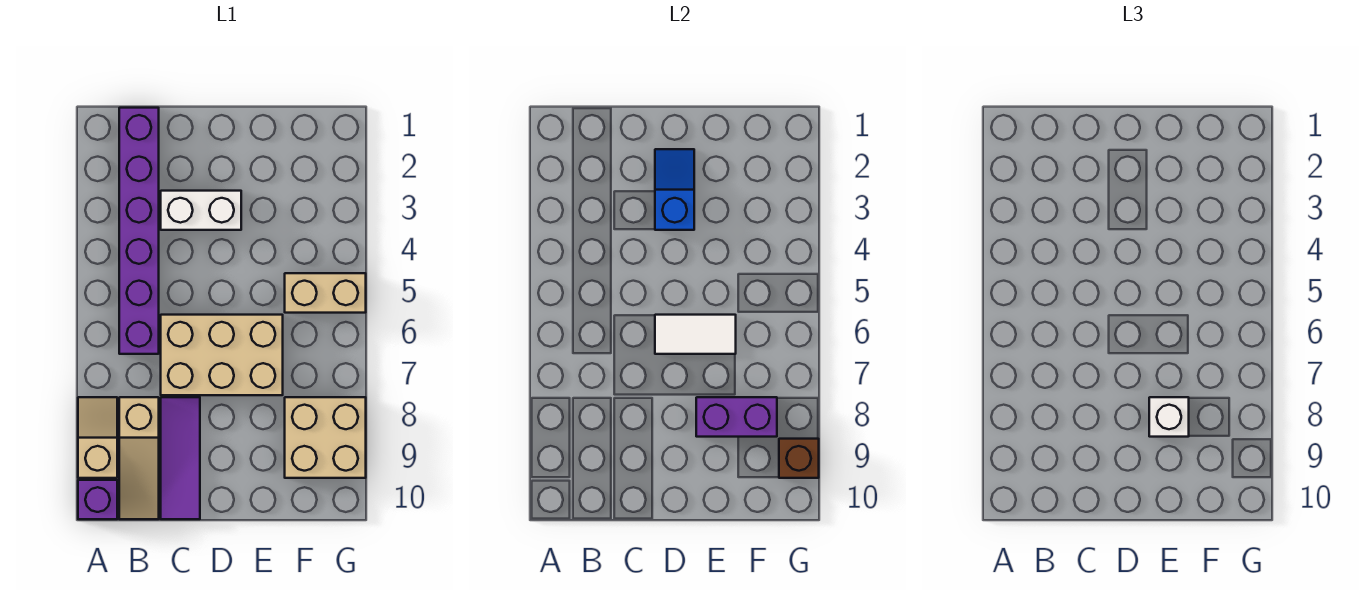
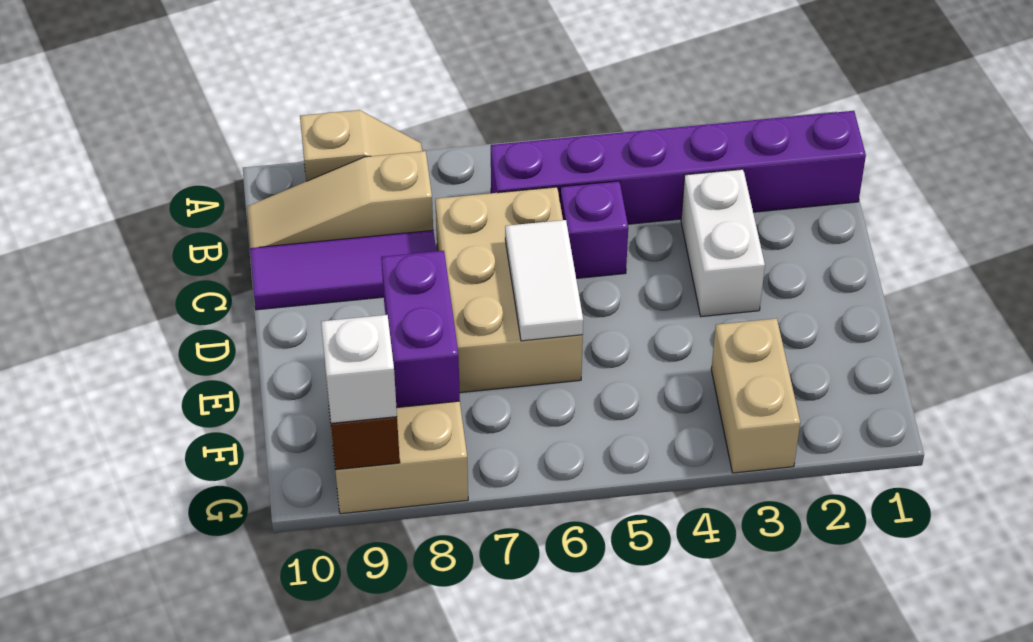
purple brick A10 level 1 -> purple brick C5 level 1
blue slope D2:D3 level 2 top 3 -> none
white brick E8 level 3 -> white brick G9 level 3
tan brick F5:G5 level 1 -> tan brick F3:G3 level 1

